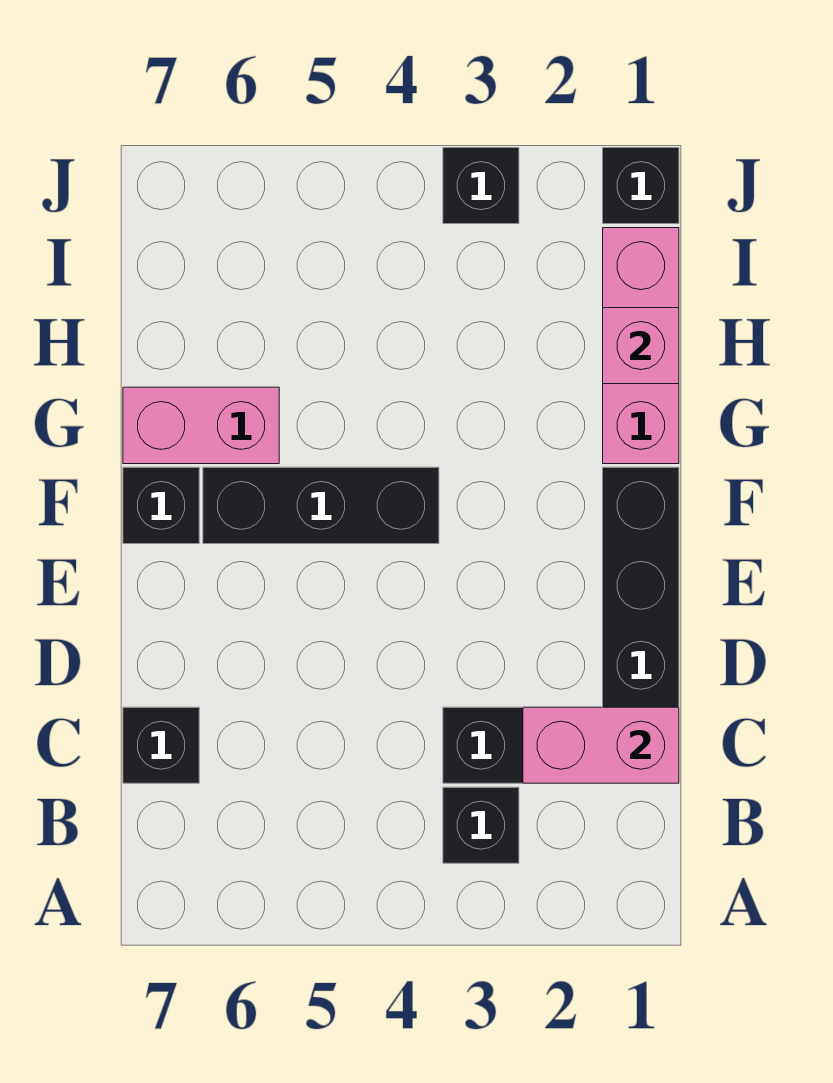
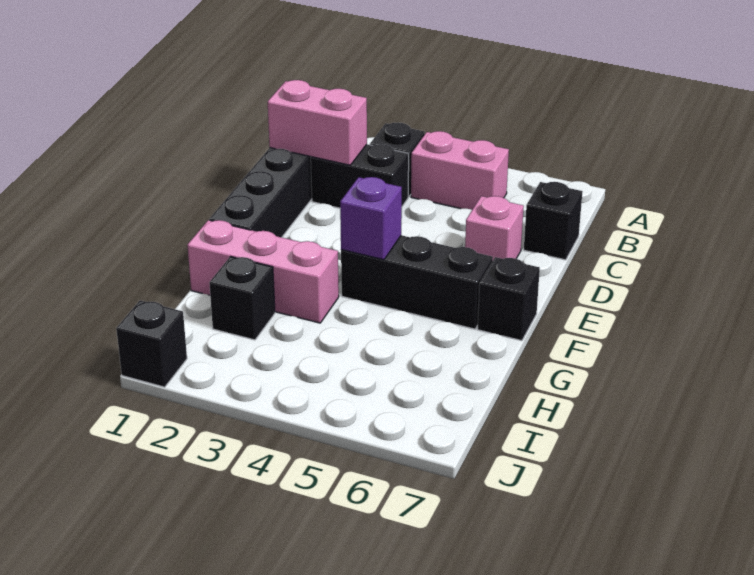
none -> purple brick F4 level 2
pink brick G1:I1 level 1 -> pink brick G1:G3 level 1
pink brick G6:G7 level 1 -> pink brick B4:B5 level 1
pink brick H1 level 2 -> pink brick D6 level 1
black brick J3 level 1 -> black brick H2 level 1

